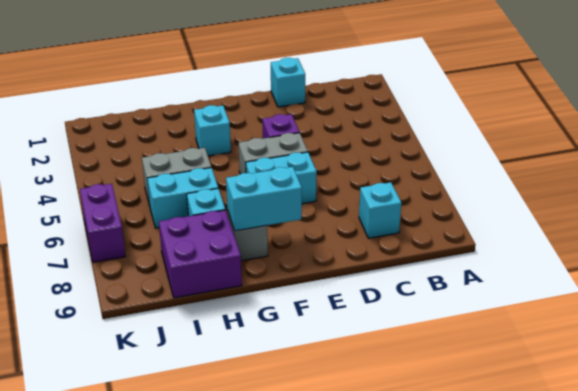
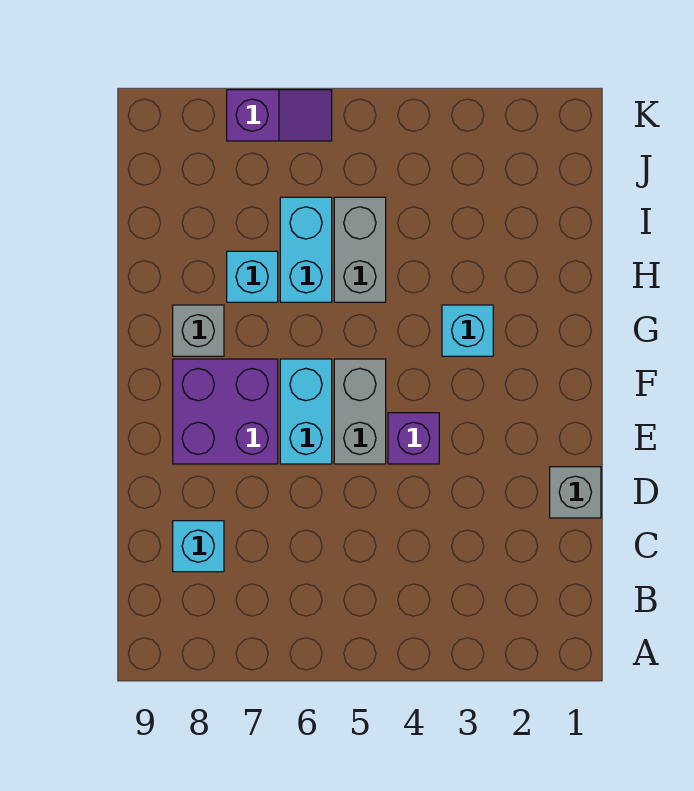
cyan brick D1 level 1 -> grey brick D1 level 1
cyan brick F8:G8 level 2 -> none
purple brick H8:I9 level 1 -> purple brick E7:F8 level 1
purple brick K6:K7 level 1 -> purple slope K6:K7 level 1 top 7

